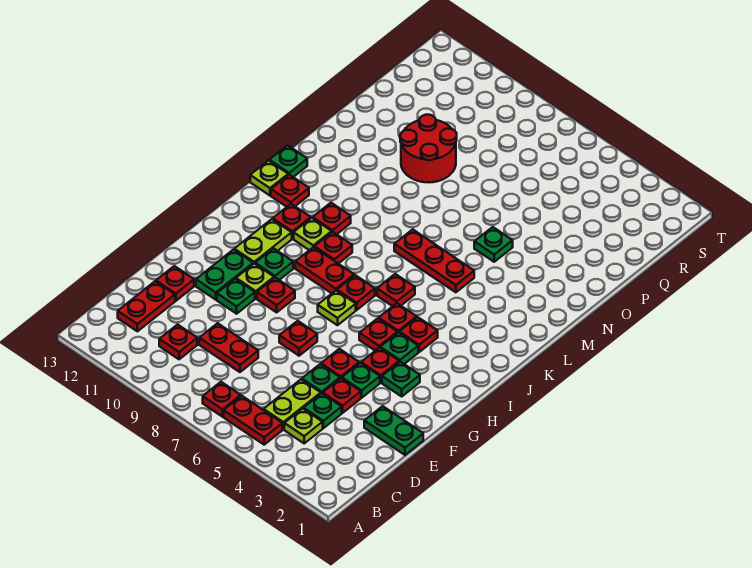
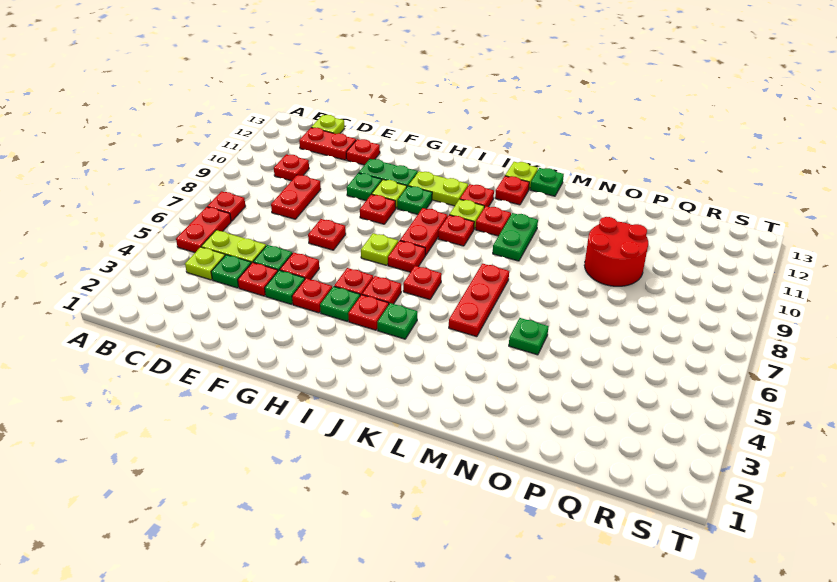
none -> lime plate C13 level 1
green plate E1:E2 level 1 -> green plate L9:L10 level 1
green plate G3 level 1 -> green plate J4 level 1

